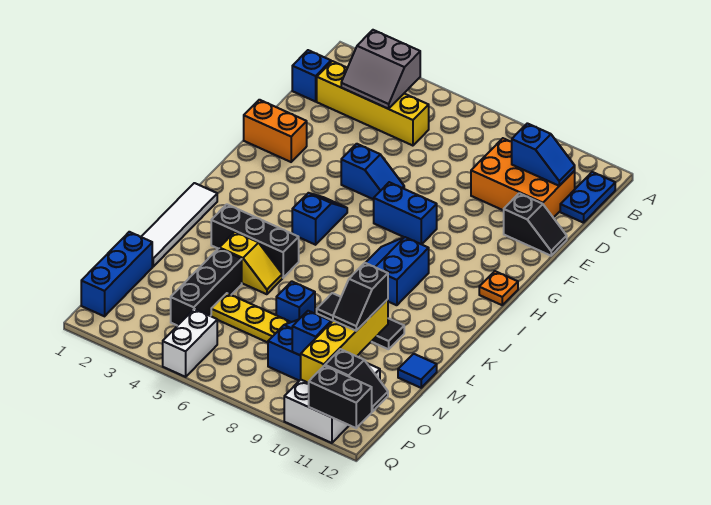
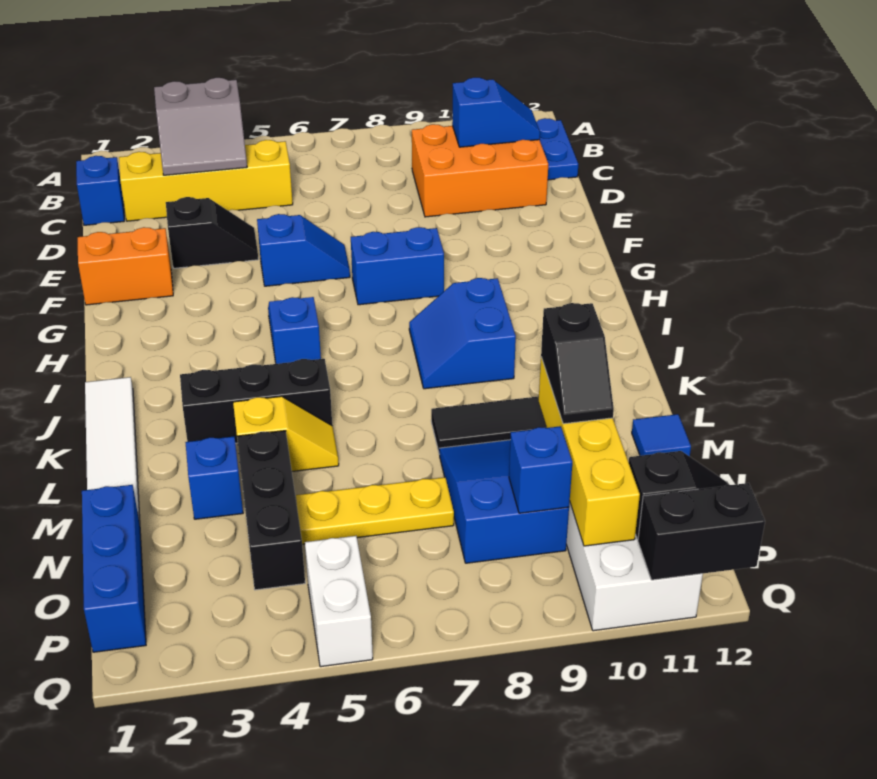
black slope E11:E12 level 1 top 11 -> black slope E3:E4 level 1 top 3
orange plate H12 level 1 -> none
blue brick M7 level 1 -> blue brick M3 level 1

